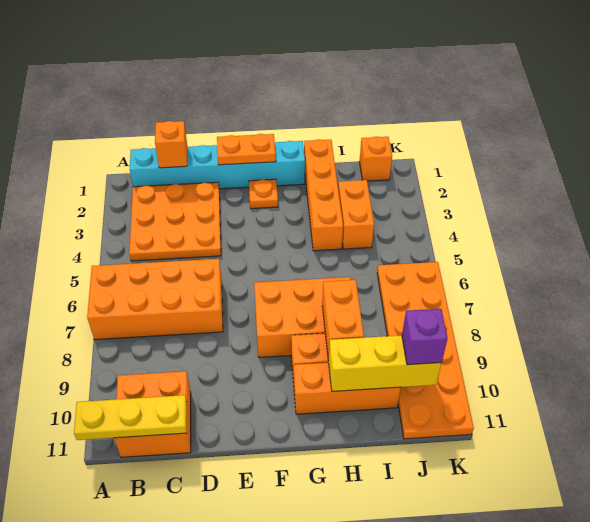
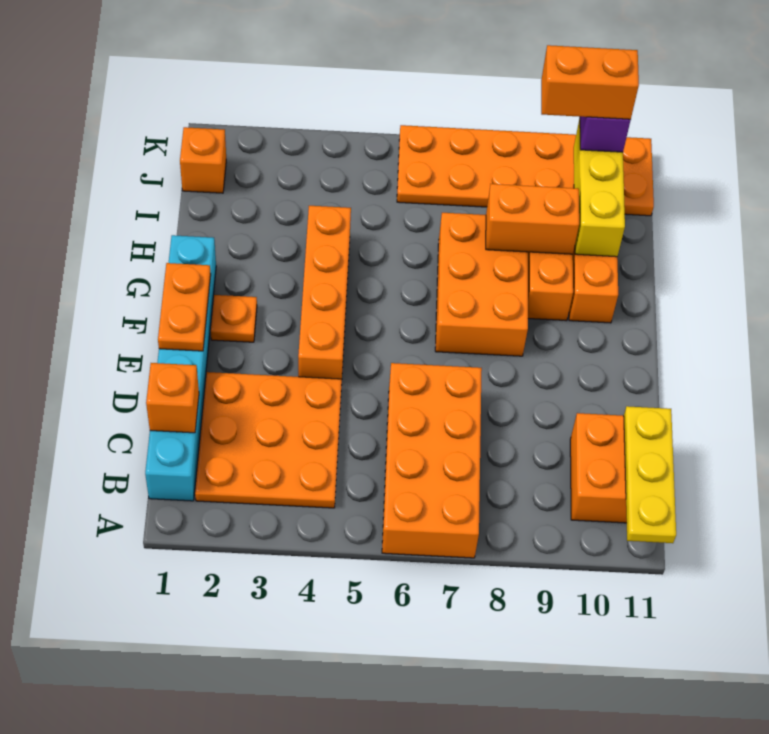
orange brick H1:H4 level 1 -> orange brick E4:H4 level 1
orange brick I3:I4 level 1 -> orange brick J9:J10 level 4

